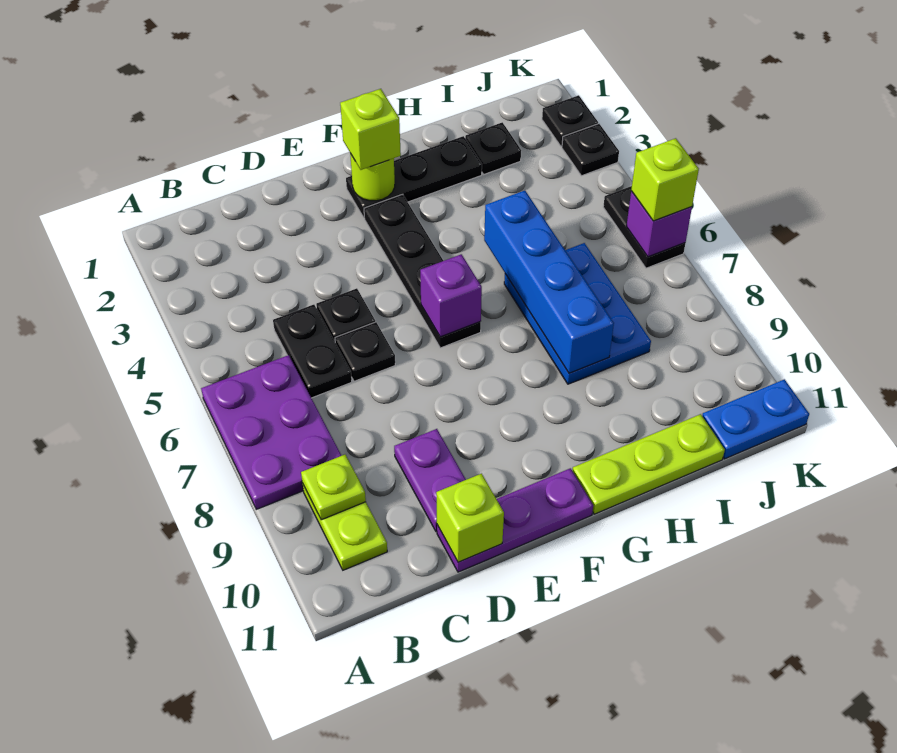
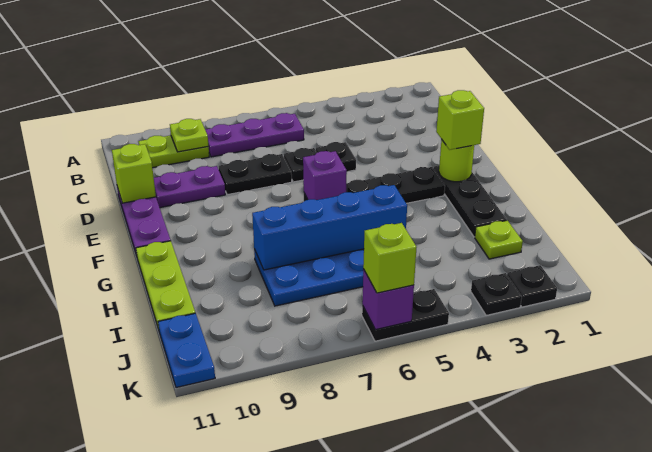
purple plate A6:B8 level 1 -> purple plate B6:B8 level 1
black plate C5:C6 level 1 -> black plate D7:D8 level 1
black plate I2 level 1 -> lime plate I2 level 1

